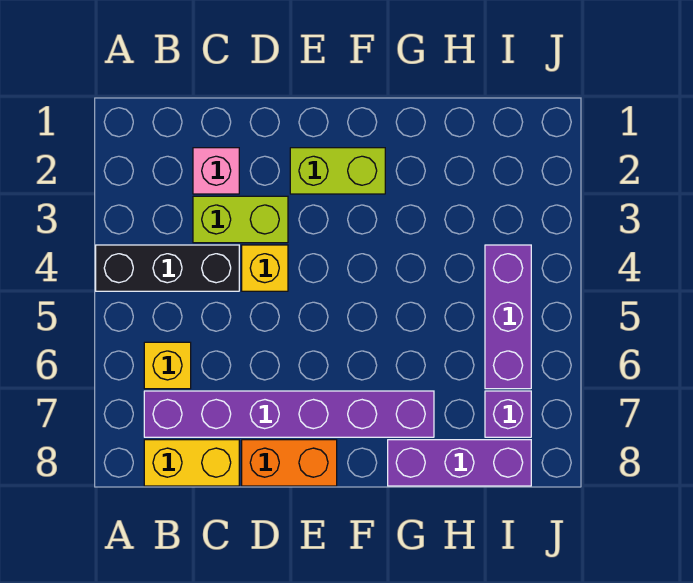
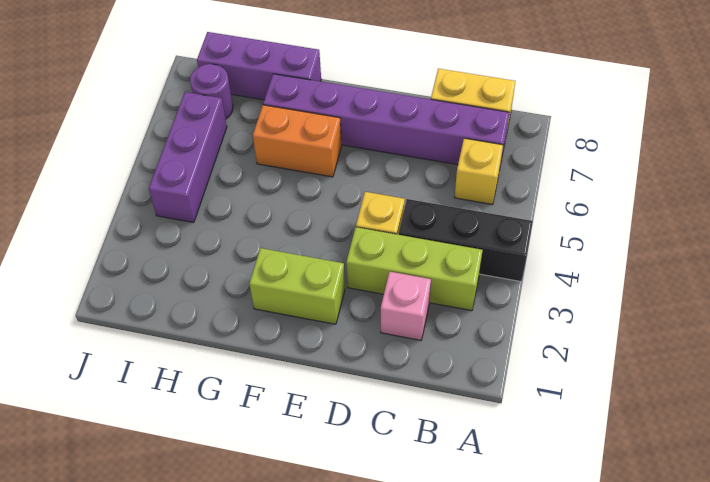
lime brick C3:D3 level 1 -> lime brick B3:D3 level 1
orange brick D8:E8 level 1 -> orange brick F6:G6 level 1
purple brick I7 level 1 -> purple round brick I7 level 1

